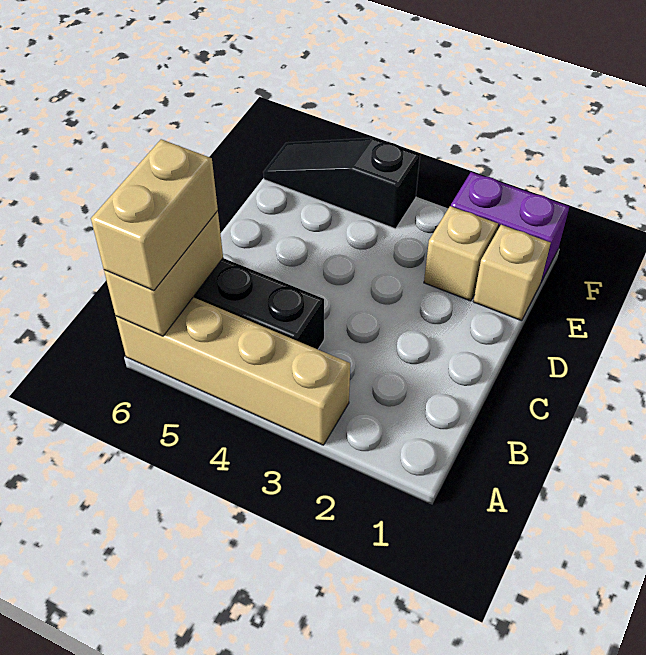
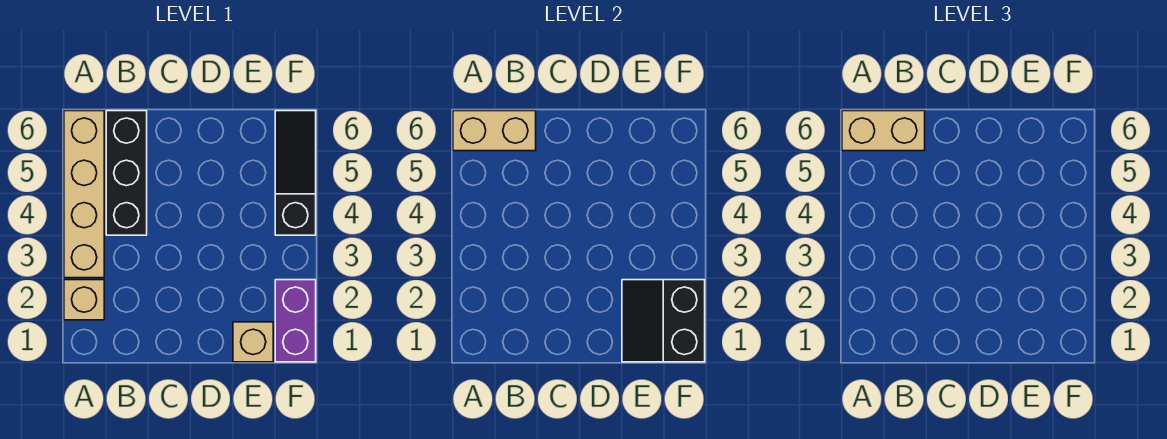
none -> black slope E1:F2 level 2 top F
tan brick E2 level 1 -> tan brick A2 level 1

